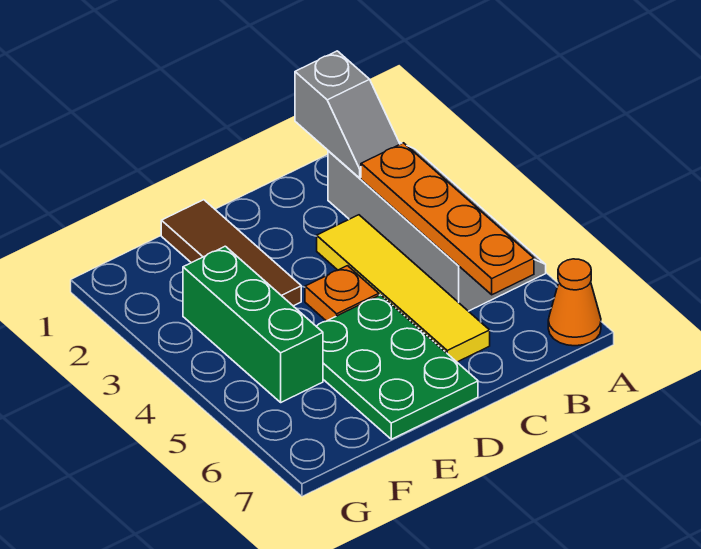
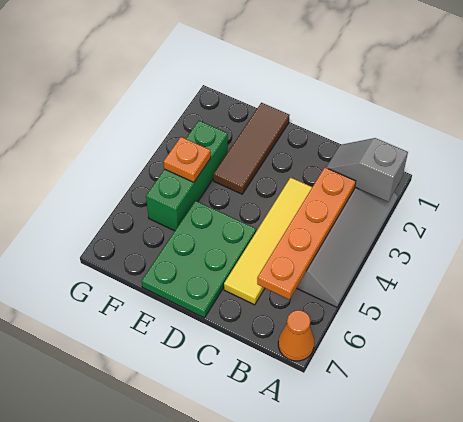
grey slope B1:B2 level 2 top 1 -> grey slope A2:B2 level 2 top A
orange plate D4 level 1 -> orange plate F4 level 2

